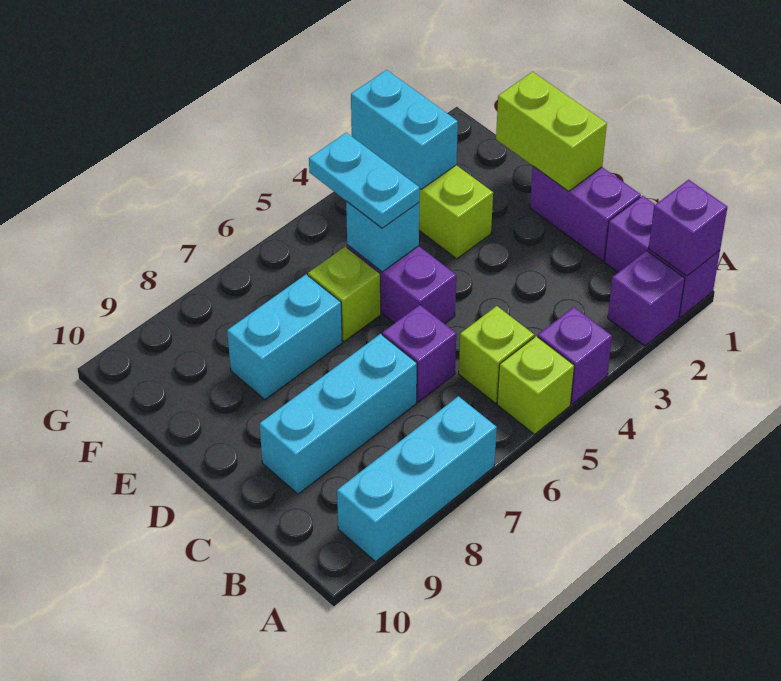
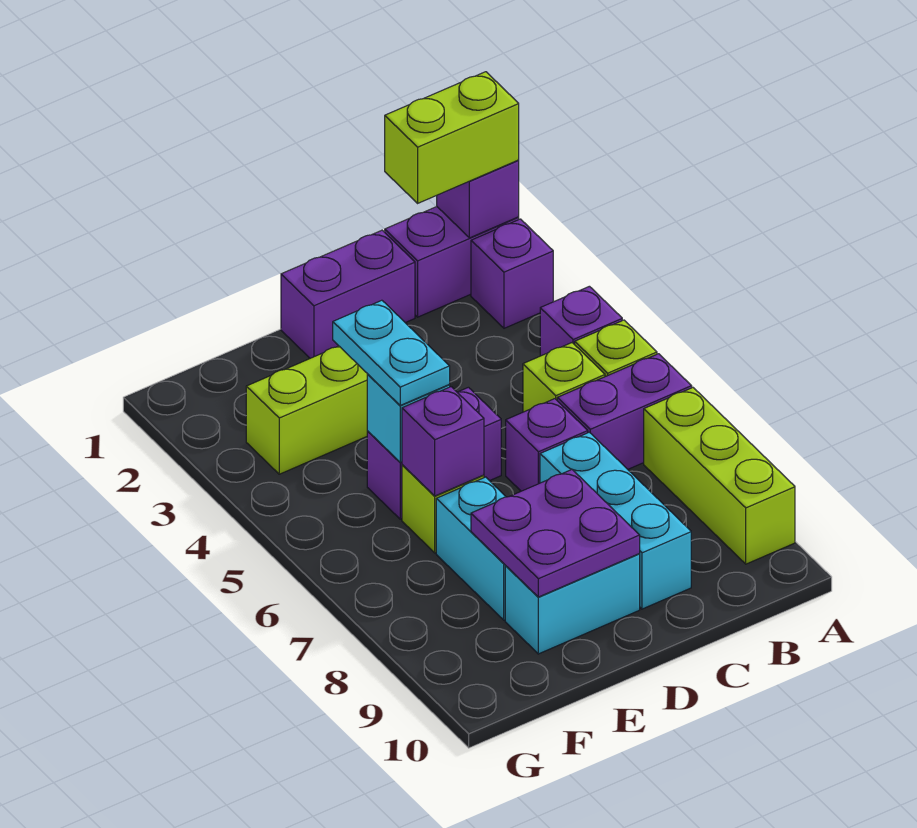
none -> purple brick A6:B6 level 1
cyan brick A7:A9 level 1 -> lime brick A7:A9 level 1
lime brick D1:E1 level 2 -> lime brick A1:B1 level 3
none -> purple plate D8:E9 level 2
cyan plate E5:F5 level 3 -> cyan plate E4:E5 level 3
none -> purple brick E6 level 2
cyan brick F3:G3 level 2 -> cyan brick D9:E9 level 1

